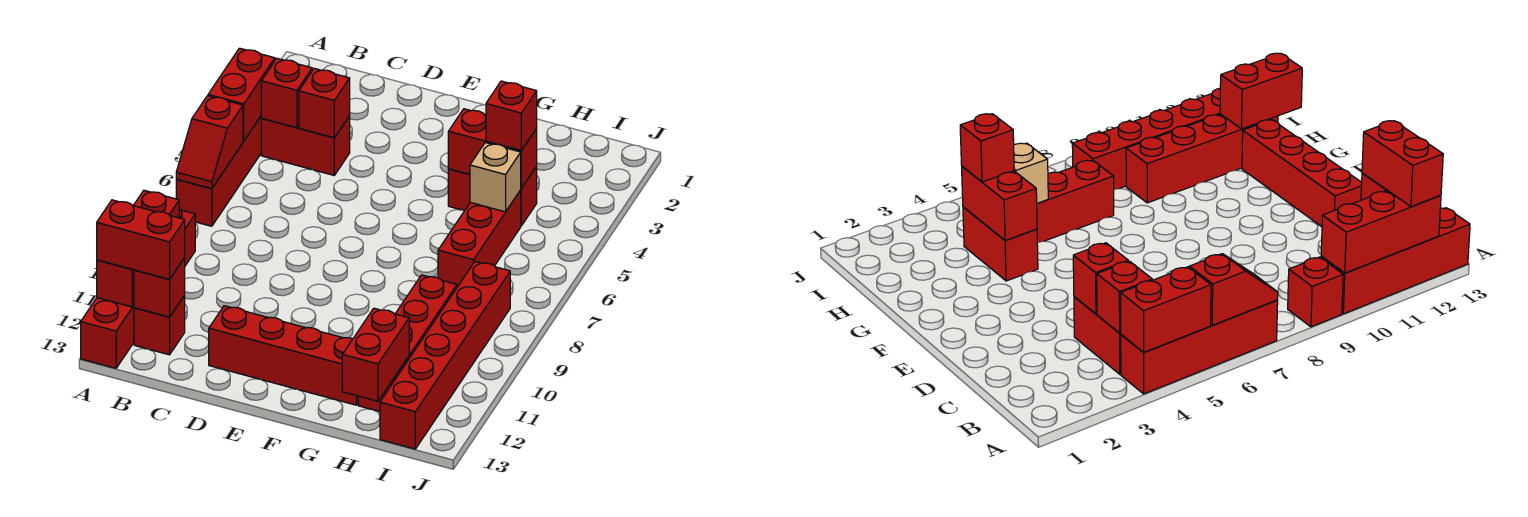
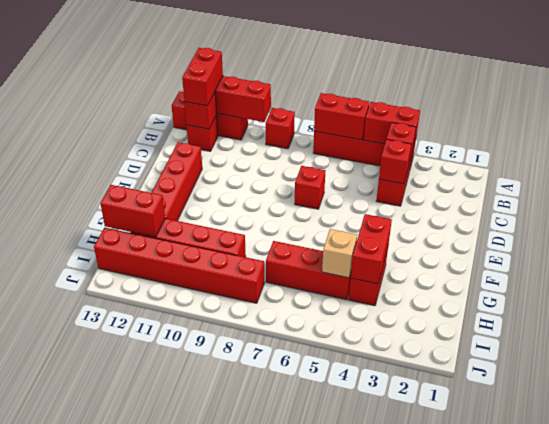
red slope A6:A7 level 2 top 6 -> red brick A6:A7 level 2
red brick A10:A13 level 1 -> red brick A11:A13 level 1
red brick H4 level 3 -> red brick D7 level 1

